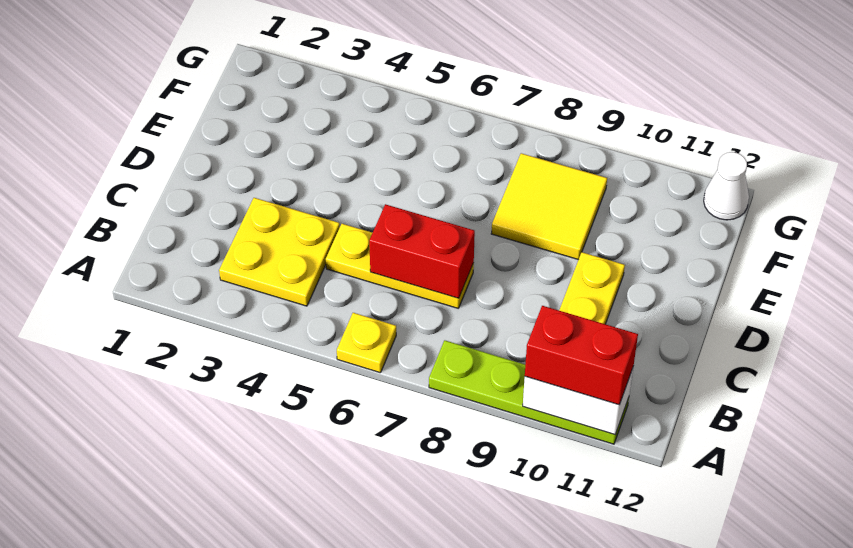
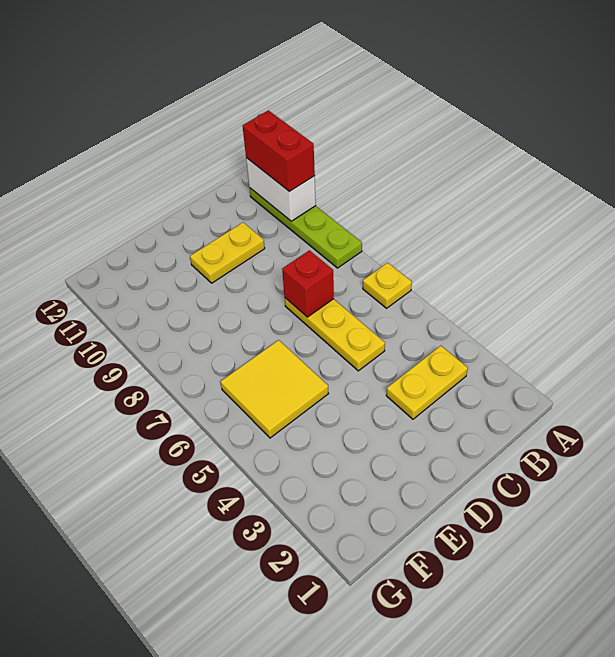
yellow plate B3:C4 level 1 -> yellow plate B3:C3 level 1
red brick C6:C7 level 2 -> red brick C7 level 2
yellow tile E8:F9 level 1 -> yellow tile E5:F6 level 1
white cone G12 level 1 -> none

